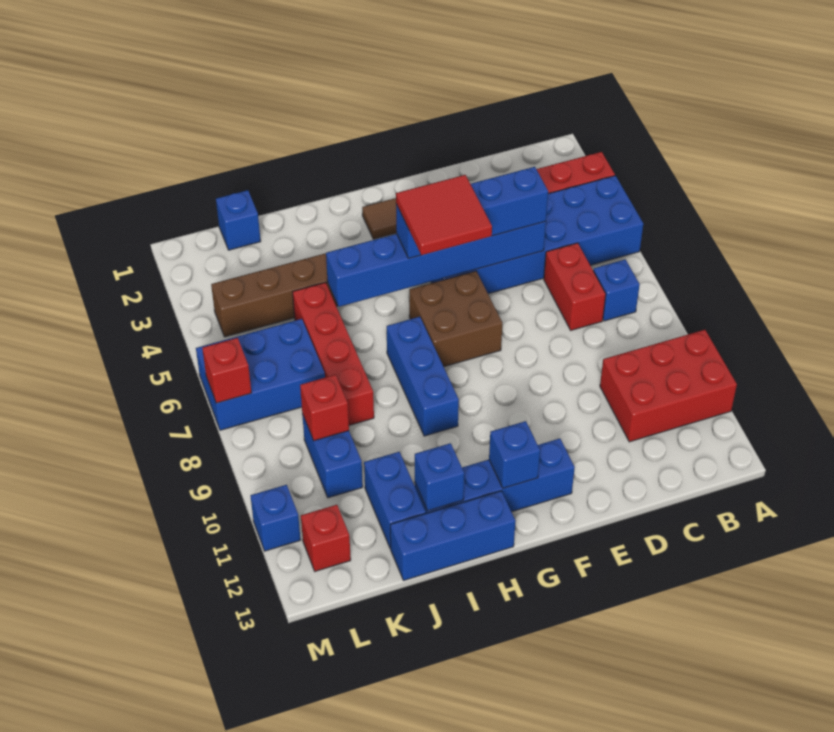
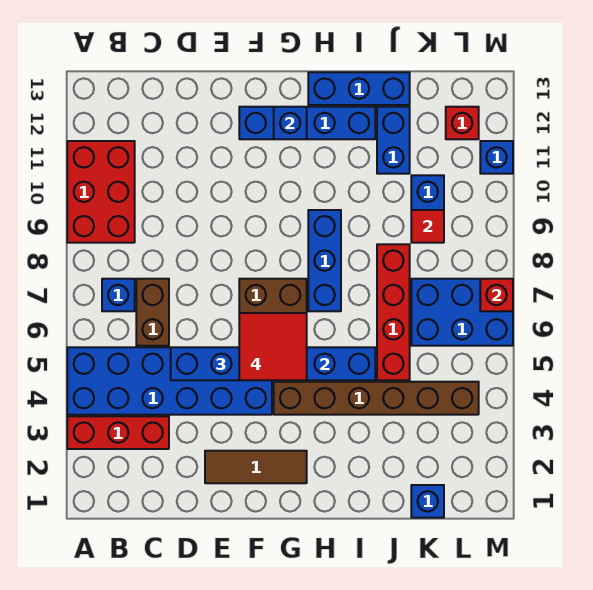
red brick A10:C11 level 1 -> red brick A9:B11 level 1
red brick C6:C7 level 1 -> brown brick C6:C7 level 1
blue brick I12 level 2 -> none
red brick K9 level 2 -> red tile K9 level 2

